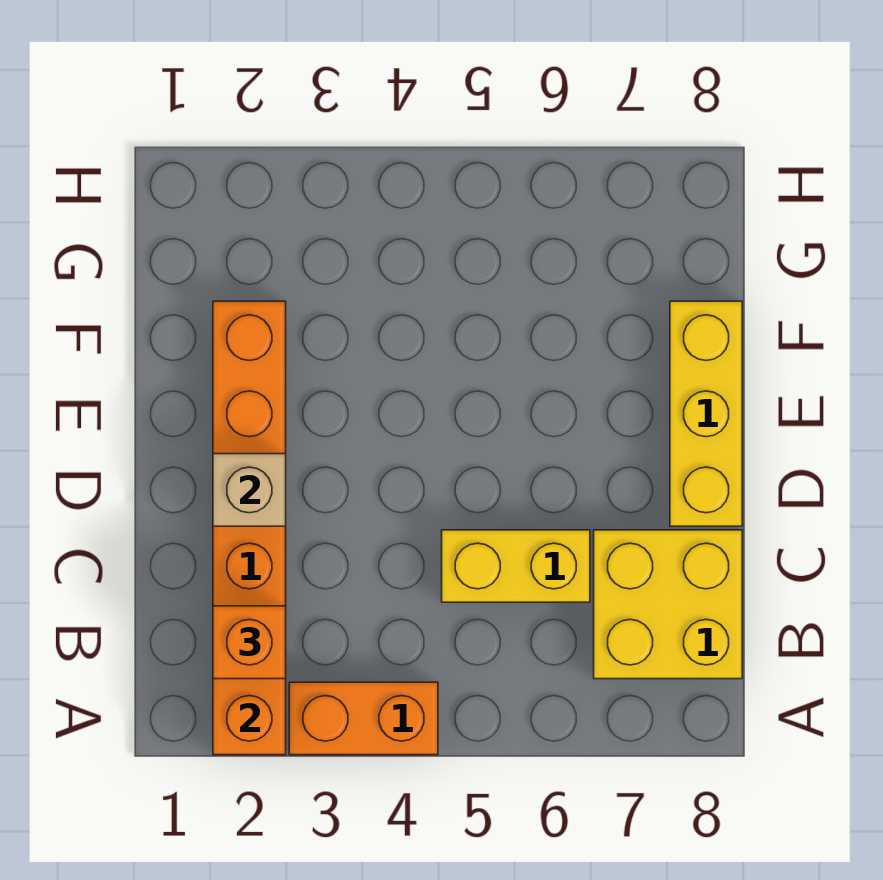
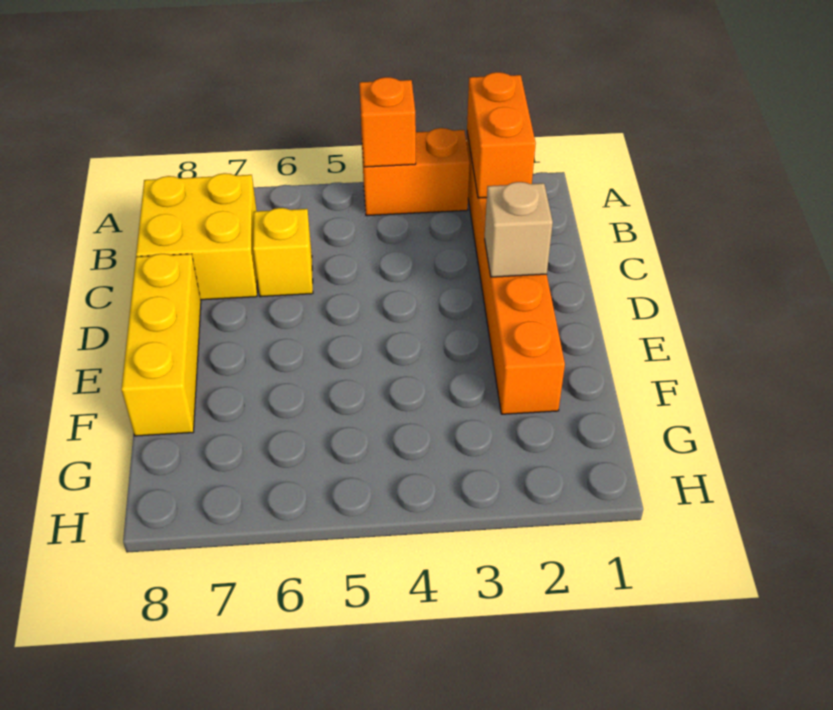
orange brick B2 level 3 -> orange brick A4 level 2
yellow brick C5:C6 level 1 -> yellow brick C6 level 1

